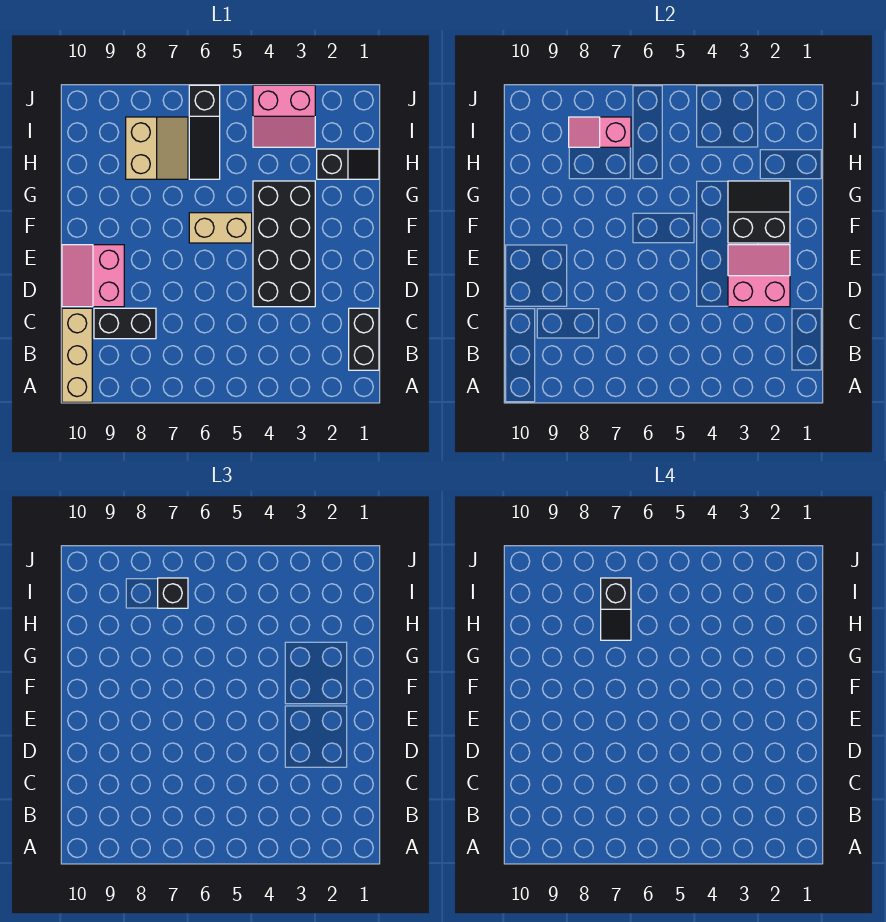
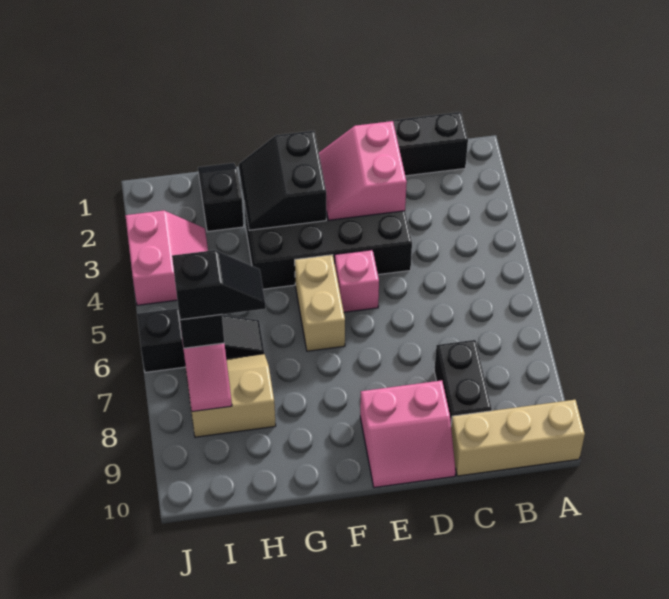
none -> pink brick E5 level 1

